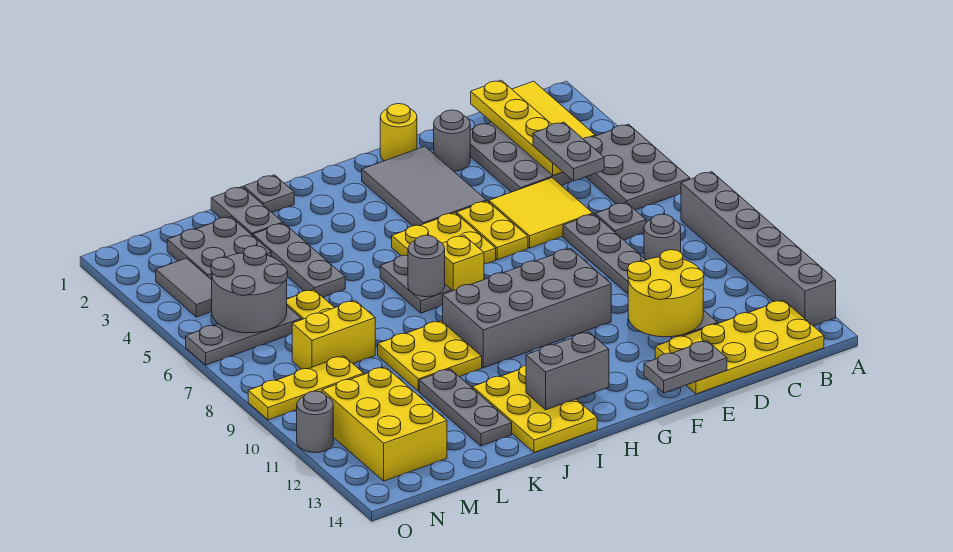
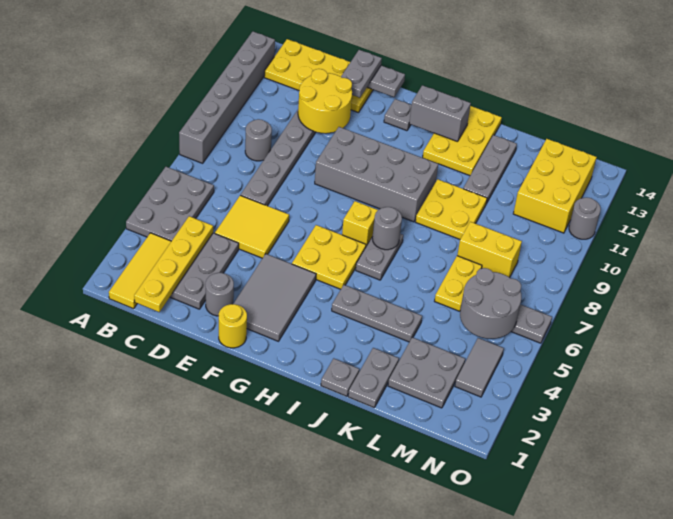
grey plate C4:C5 level 3 -> grey plate E13:E14 level 3
grey plate C7 level 1 -> grey plate G13 level 1
yellow plate F5:F6 level 1 -> none
grey plate K3:K5 level 1 -> grey plate I4:K4 level 1
yellow plate M9:O9 level 1 -> none

